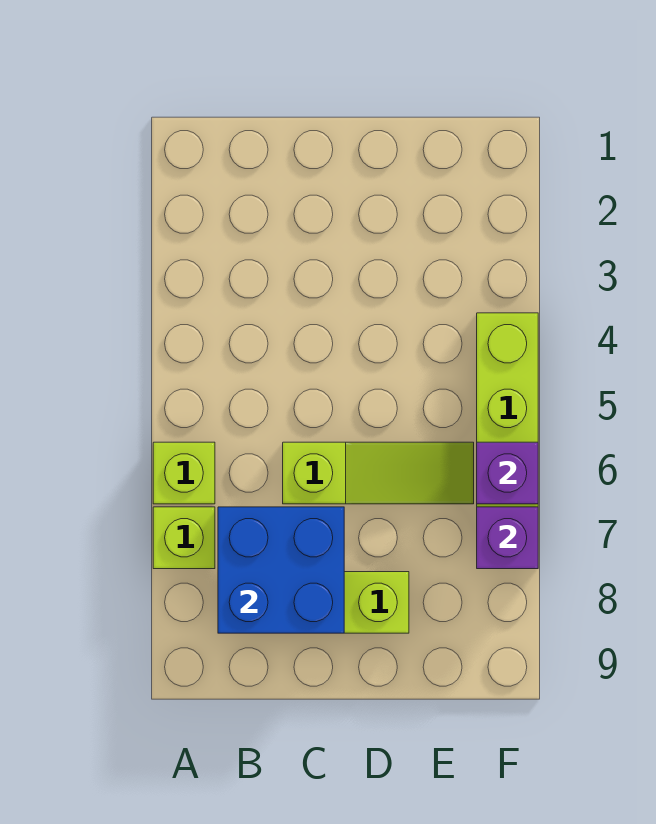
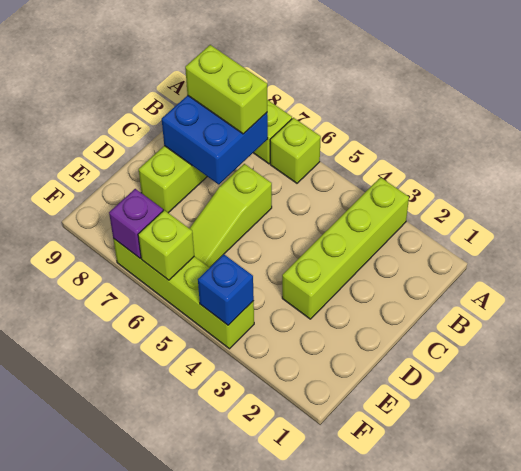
none -> lime brick A3:D3 level 1
none -> lime brick B7:B8 level 3
none -> blue brick F4 level 2
purple brick F6 level 2 -> lime brick F6 level 2

